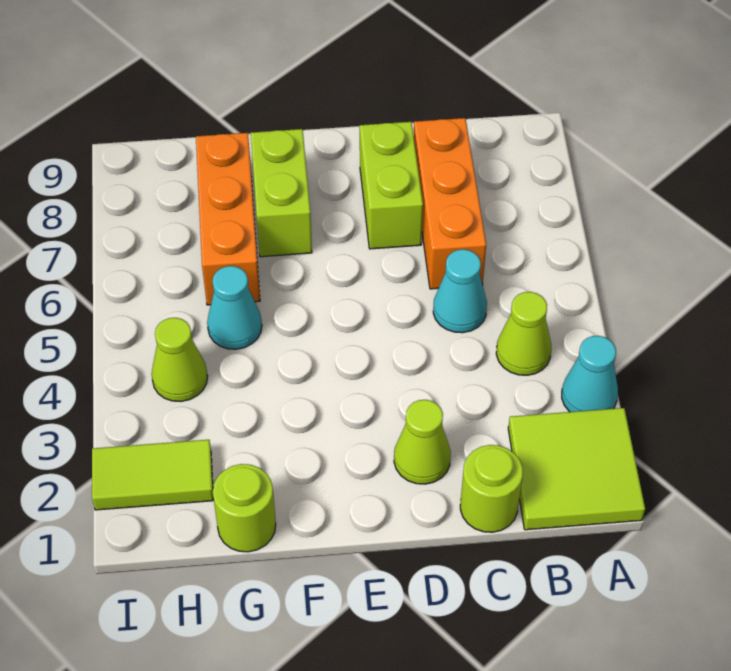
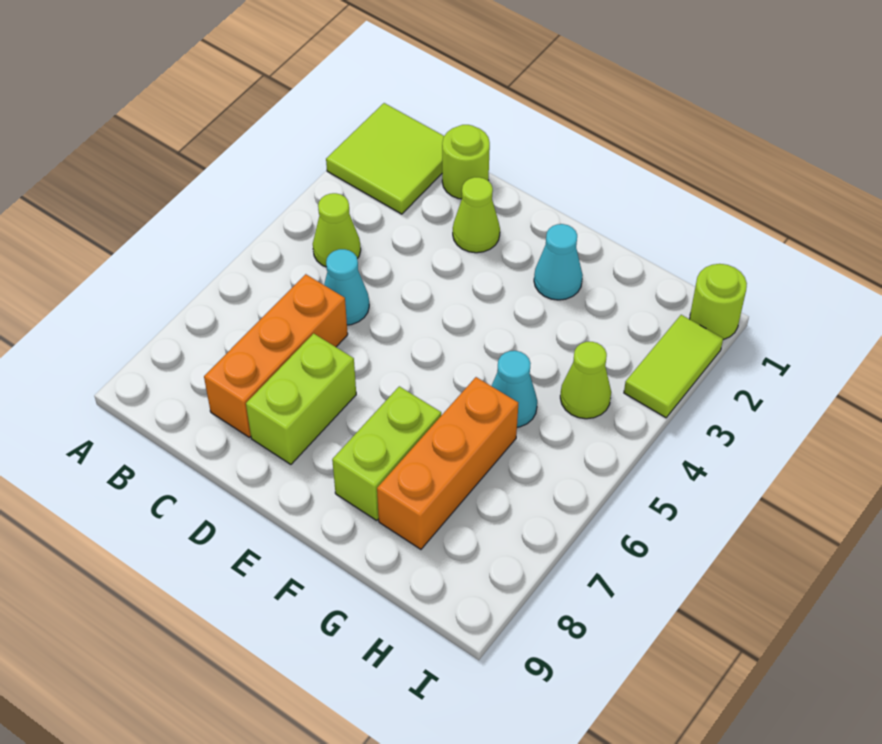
cyan cone A3 level 1 -> cyan cone F2 level 1
lime round brick G1 level 1 -> lime round brick I1 level 1
lime tile H2:I2 level 1 -> lime tile I2:I3 level 1

